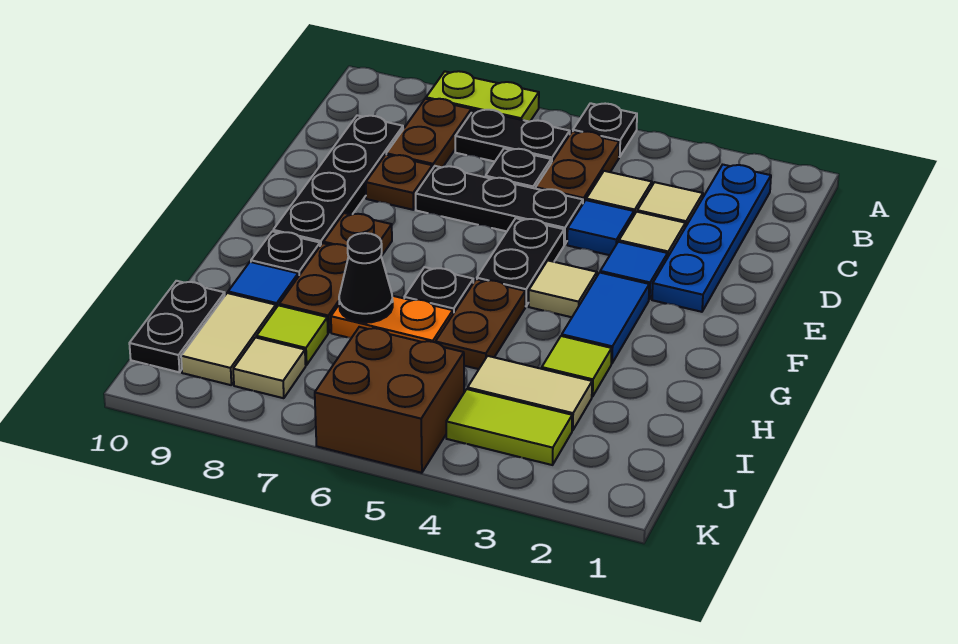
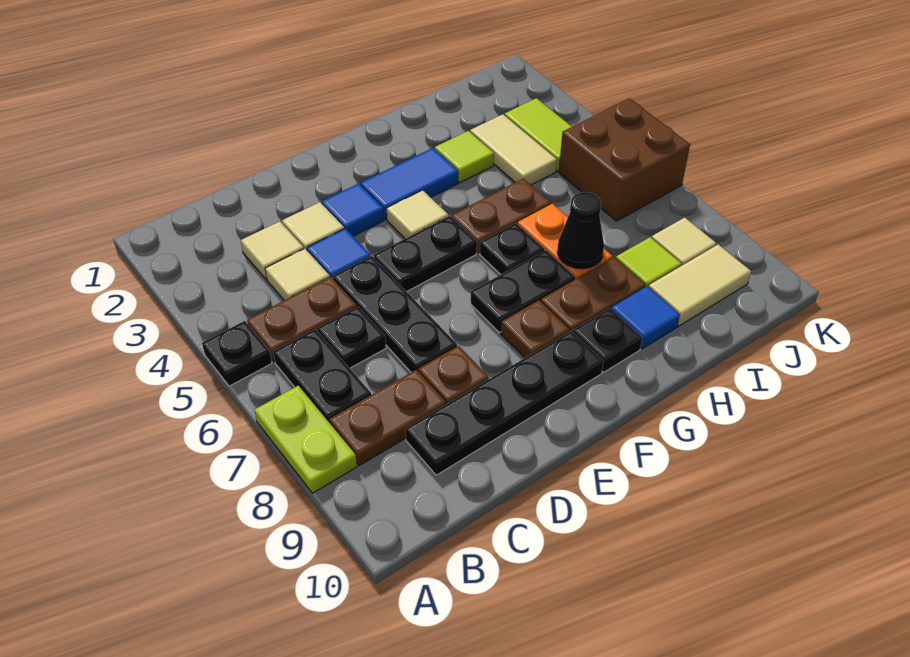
blue plate B2:E2 level 1 -> none
black plate I10:J10 level 1 -> black plate F7:G7 level 1

